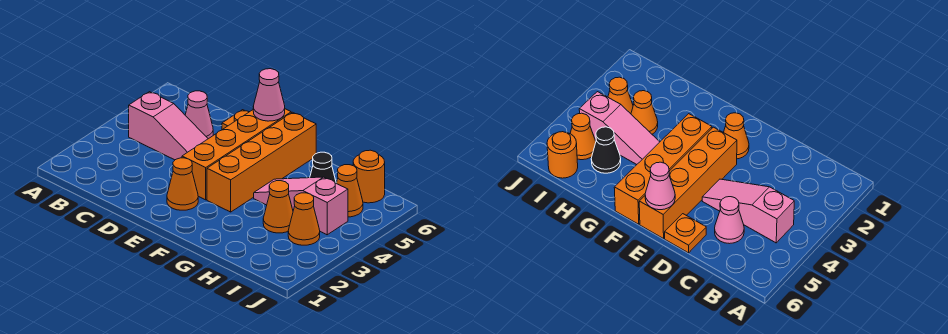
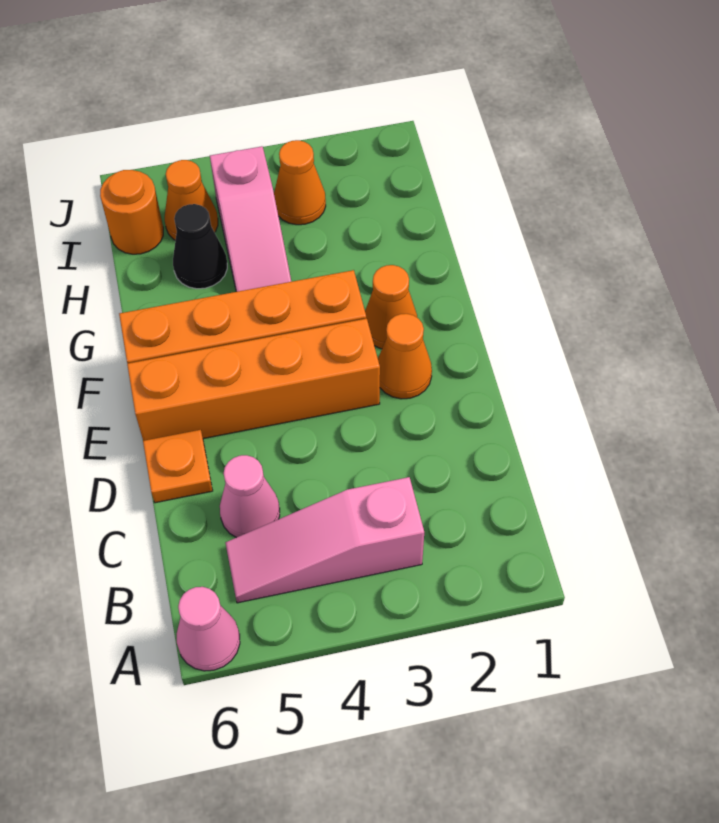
pink slope B4:D4 level 1 top B -> pink slope B3:B5 level 1 top 3
pink cone E6 level 2 -> pink cone A6 level 1
orange cone H3 level 1 -> orange cone F2 level 1

